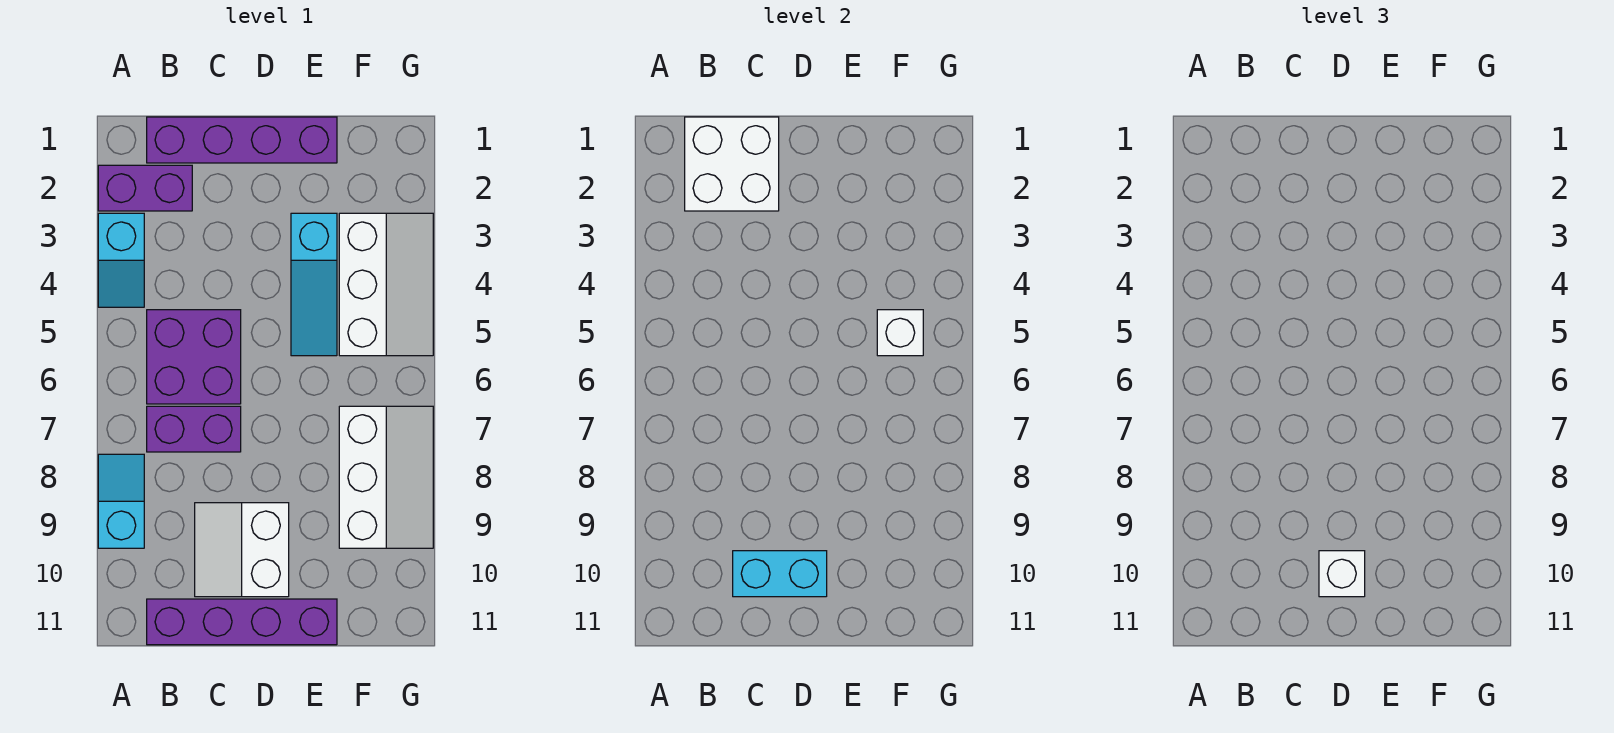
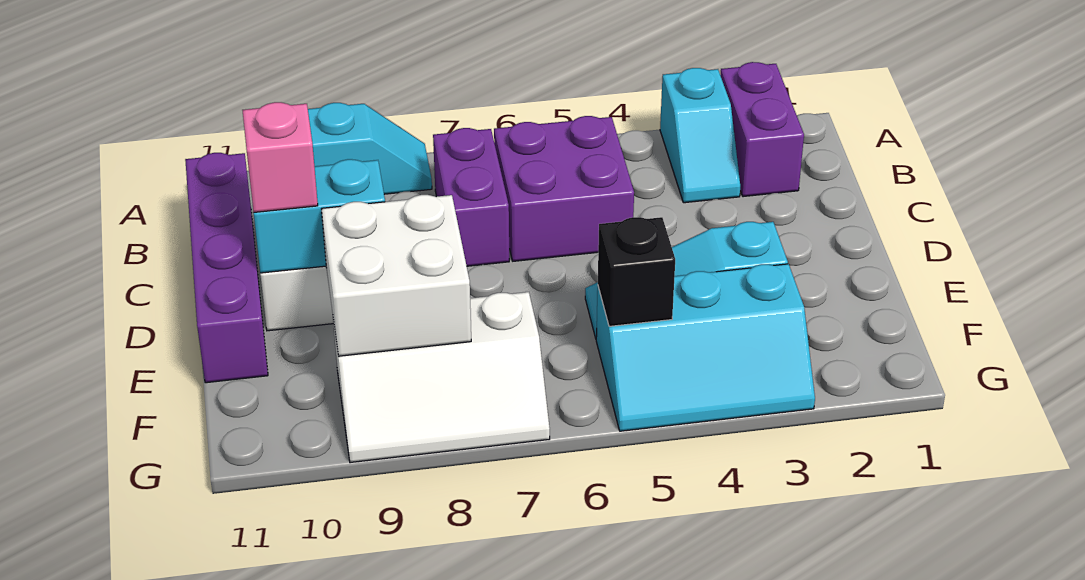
cyan slope A3:A4 level 1 top 3 -> cyan slope A3:B3 level 1 top A
purple brick B1:E1 level 1 -> none
white brick B1:C2 level 2 -> white brick E8:F9 level 2
cyan brick C10:D10 level 2 -> cyan brick D9:D10 level 2
white brick D10 level 3 -> pink brick D10 level 3
white slope F3:G5 level 1 top F -> cyan slope F3:G5 level 1 top F
white brick F5 level 2 -> black brick F5 level 2

